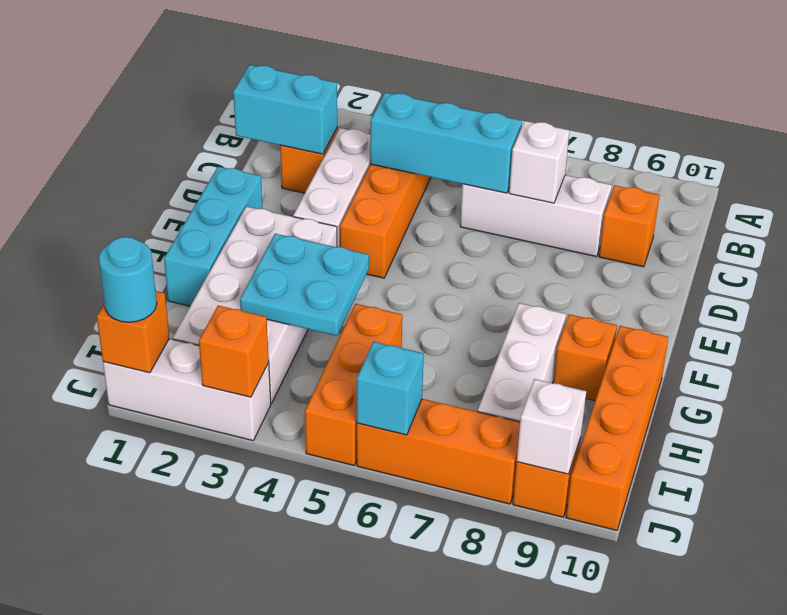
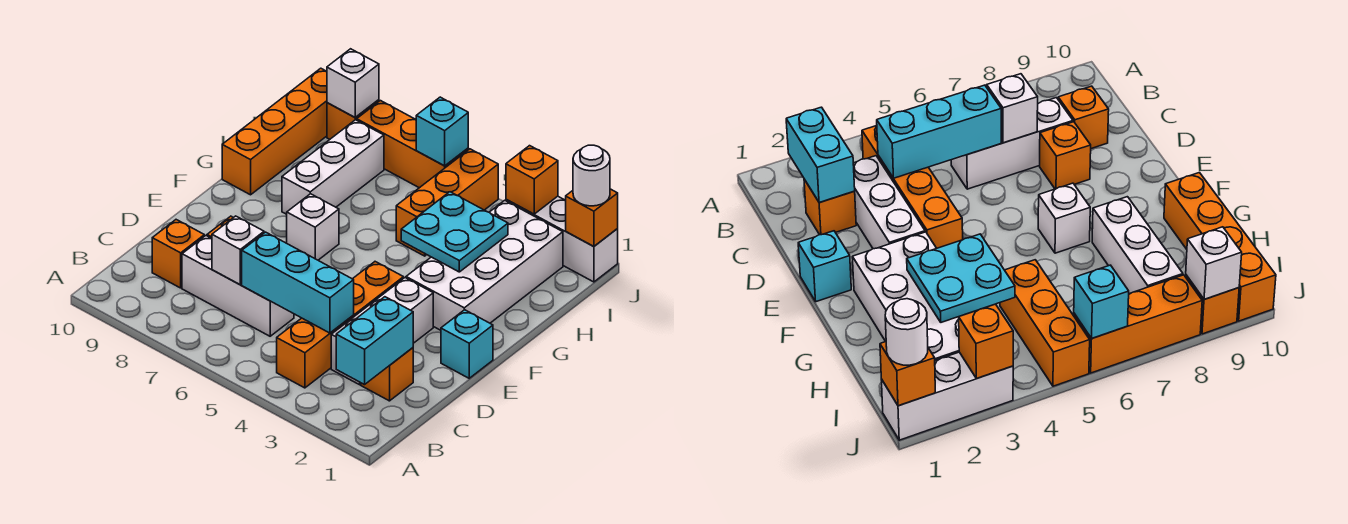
cyan brick C1:C2 level 2 -> cyan brick B2:C2 level 2
cyan brick E1:G1 level 1 -> cyan brick E1 level 1
none -> white brick F7 level 1
orange brick G9 level 1 -> orange brick D8 level 1
cyan round brick J1 level 3 -> white round brick J1 level 3

